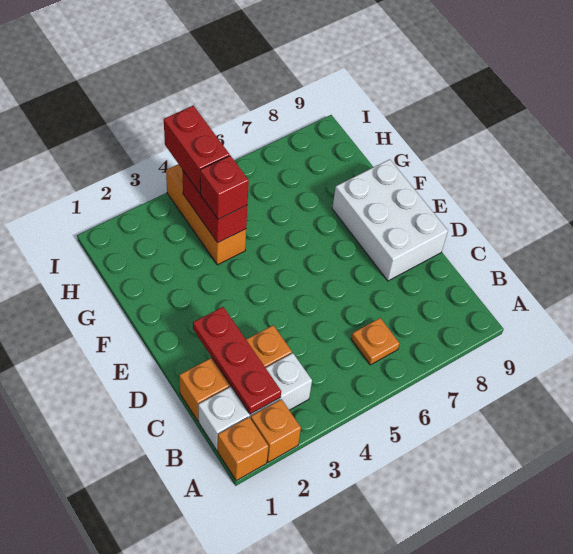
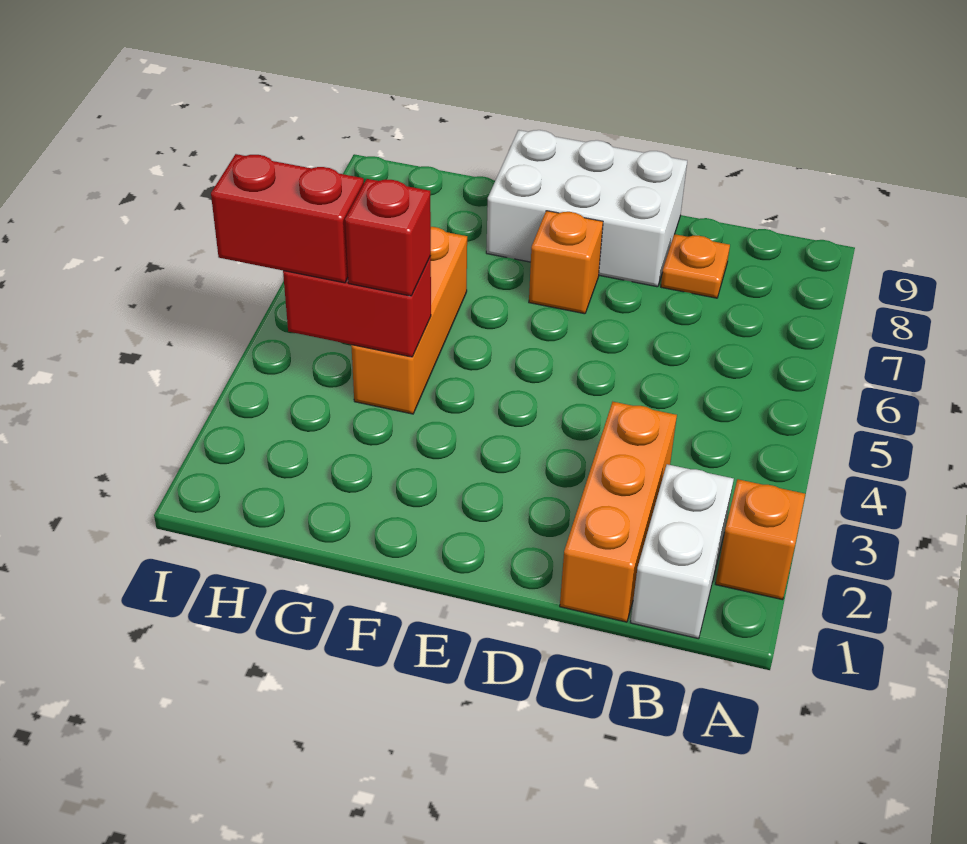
orange brick A1 level 1 -> orange brick E7 level 1
white brick B1:B3 level 1 -> white brick B1:B2 level 1
red plate B2:D2 level 2 -> none
orange plate B6 level 1 -> orange plate C8 level 1
orange brick G4:I4 level 1 -> orange brick G4:G6 level 1

